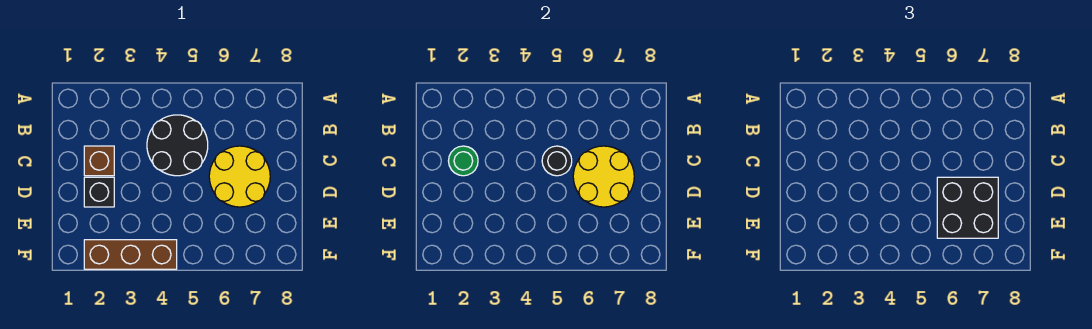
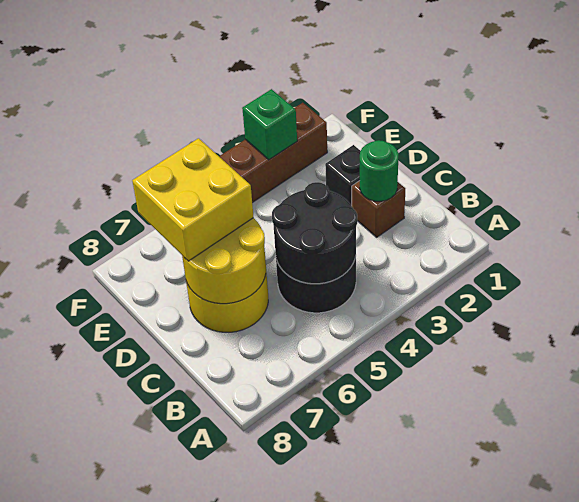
black round brick C5 level 2 -> black round brick B4:C5 level 2
black brick D6:E7 level 3 -> yellow brick D6:E7 level 3
none -> green brick F3 level 2

